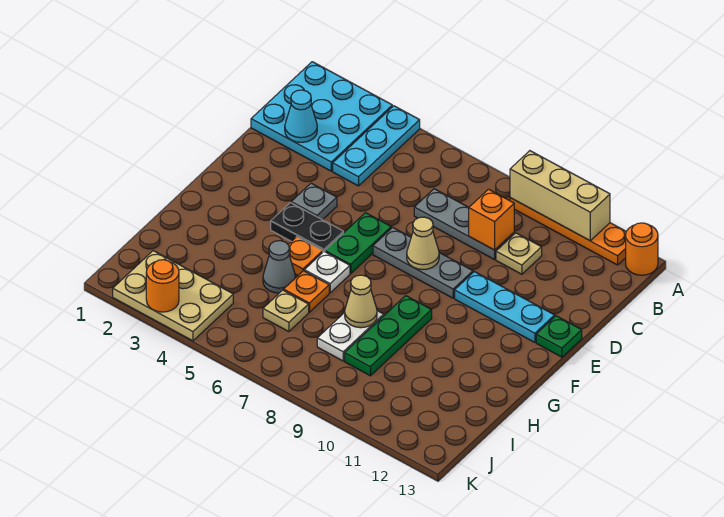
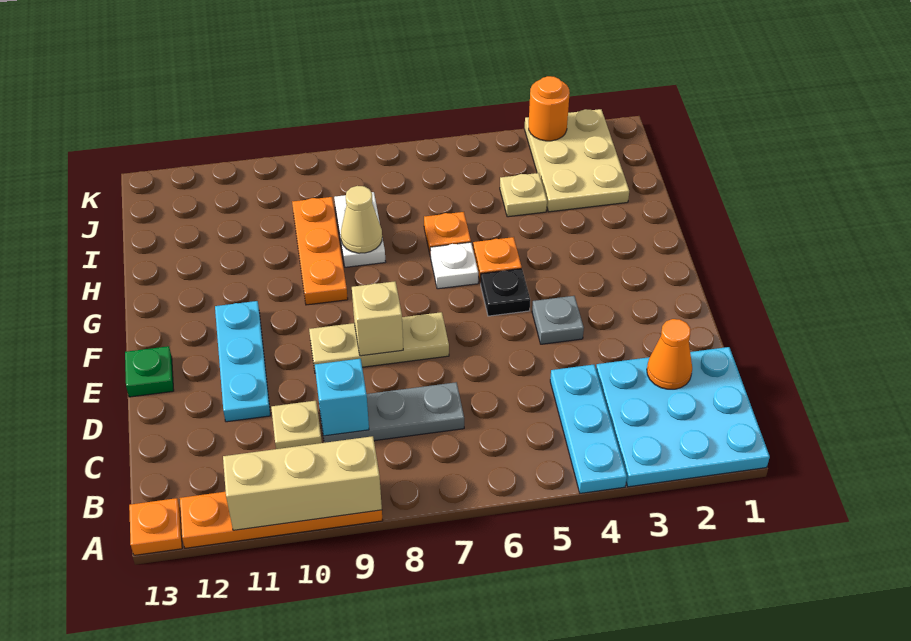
orange round brick A13 level 1 -> orange plate A13 level 1
cyan cone C2 level 2 -> orange cone C2 level 2
orange brick C9 level 2 -> cyan brick C9 level 2
green plate E6:F6 level 1 -> none
grey plate E7:E9 level 1 -> tan plate E7:E9 level 1
tan cone E8 level 2 -> tan brick E8 level 2
cyan plate E10:E12 level 1 -> cyan plate D11:F11 level 1
black plate F4:F5 level 1 -> black plate F5 level 1
green plate G9:I9 level 1 -> orange plate G9:I9 level 1
grey cone H5 level 1 -> none
tan plate I6 level 1 -> tan plate I4 level 1
tan plate J2:K4 level 1 -> tan plate I2:K3 level 1

